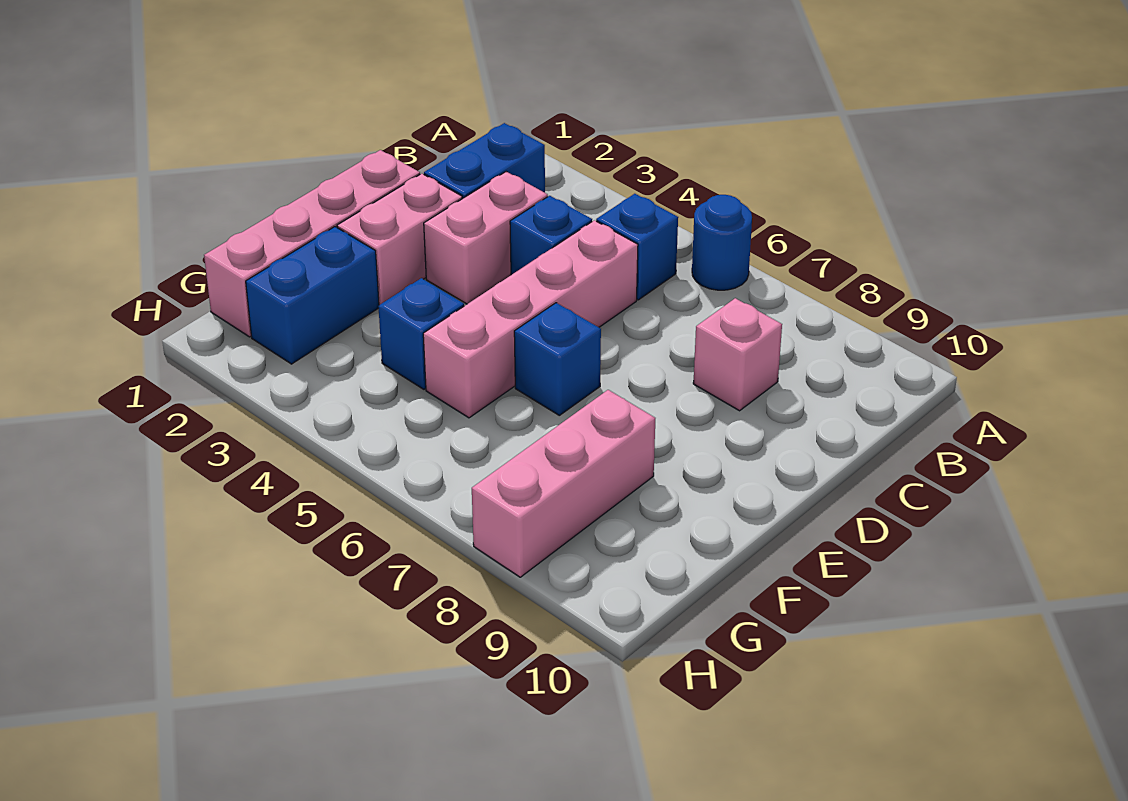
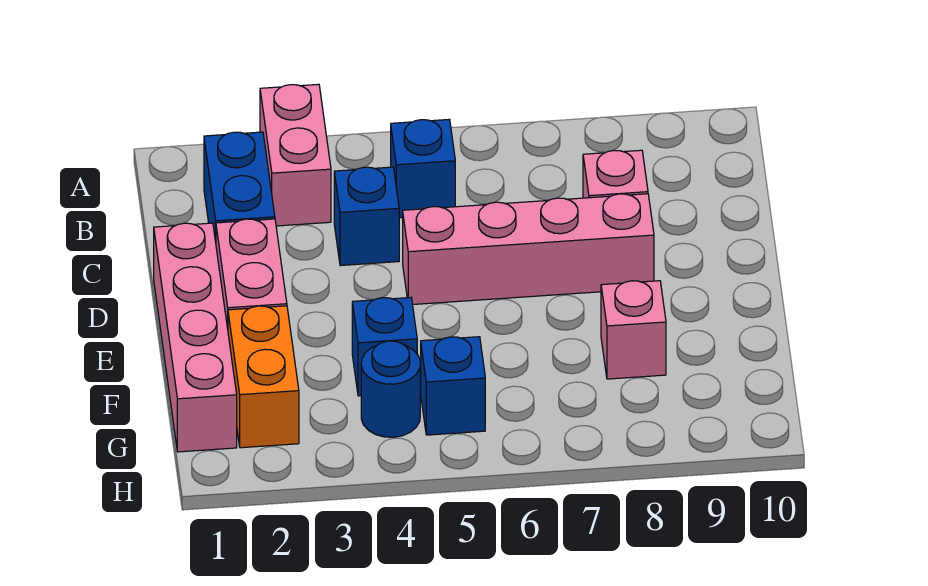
blue round brick A6 level 1 -> blue round brick G4 level 1
pink brick C3:D3 level 1 -> pink brick A3:B3 level 1
pink brick C5:F5 level 1 -> pink brick D5:D8 level 1
blue brick E6 level 1 -> blue brick G5 level 1
blue brick F2:G2 level 1 -> orange brick F2:G2 level 1
pink brick F8:H8 level 1 -> pink brick F8 level 1

